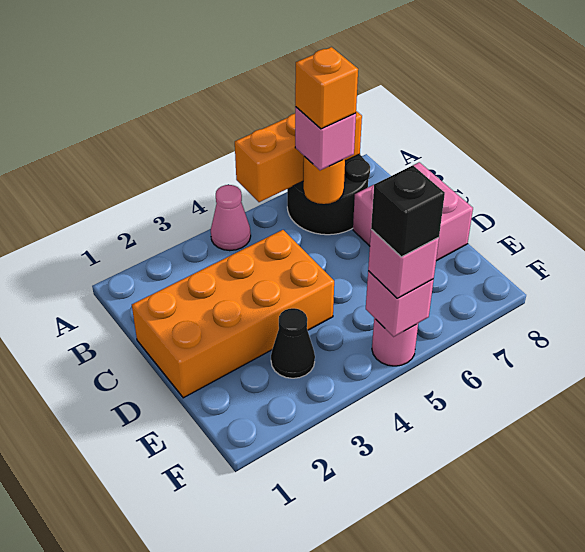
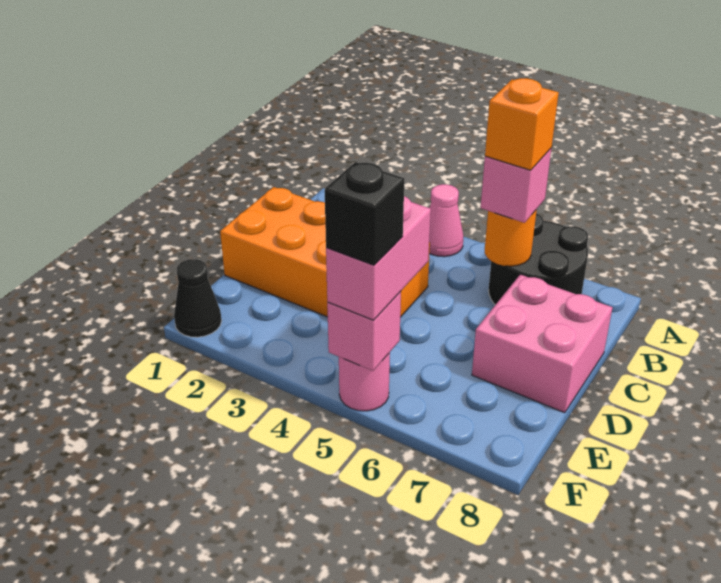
orange brick A5:A7 level 2 -> none
black cone E3 level 1 -> black cone F1 level 1
pink brick F5 level 3 -> pink brick E5:F5 level 3

